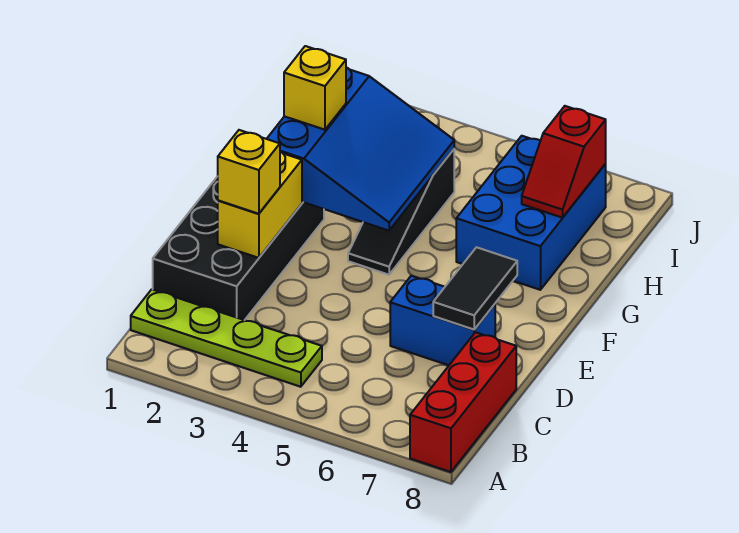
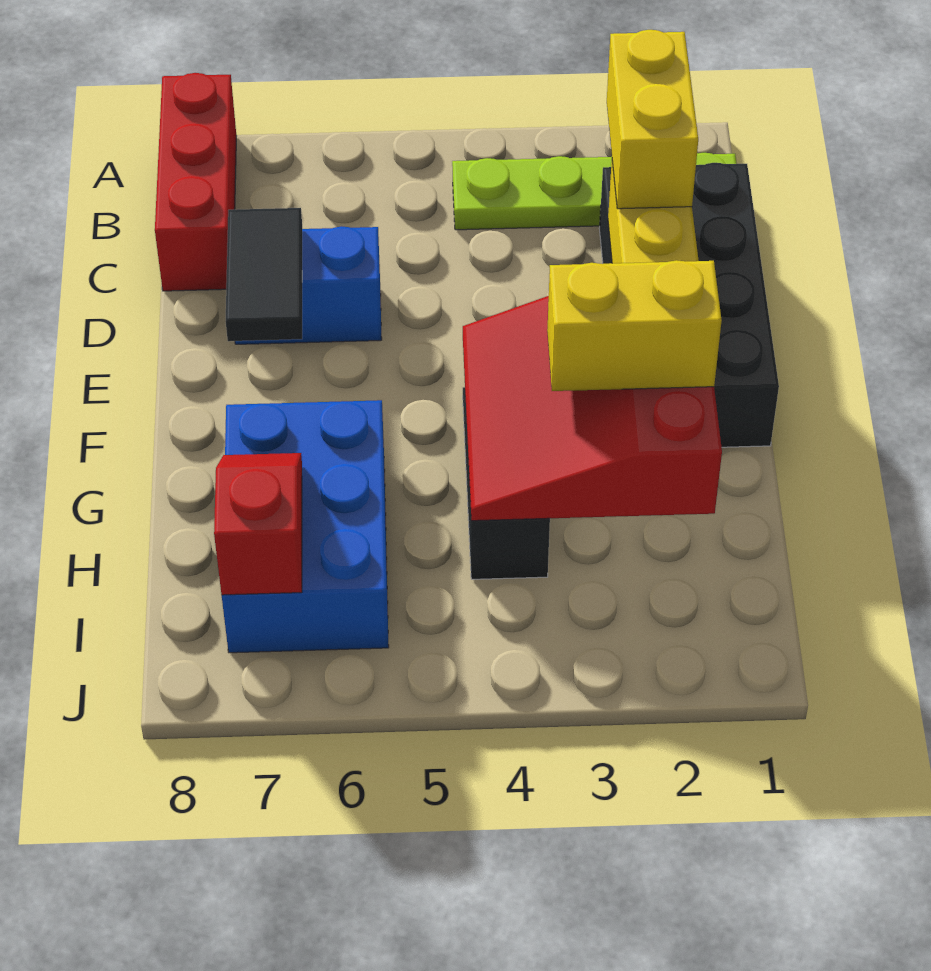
yellow brick D2 level 3 -> yellow brick C2:D2 level 3
blue slope F2:H4 level 2 top 2 -> red slope F2:H4 level 2 top 2
yellow brick G2 level 3 -> yellow brick G2:G3 level 3

